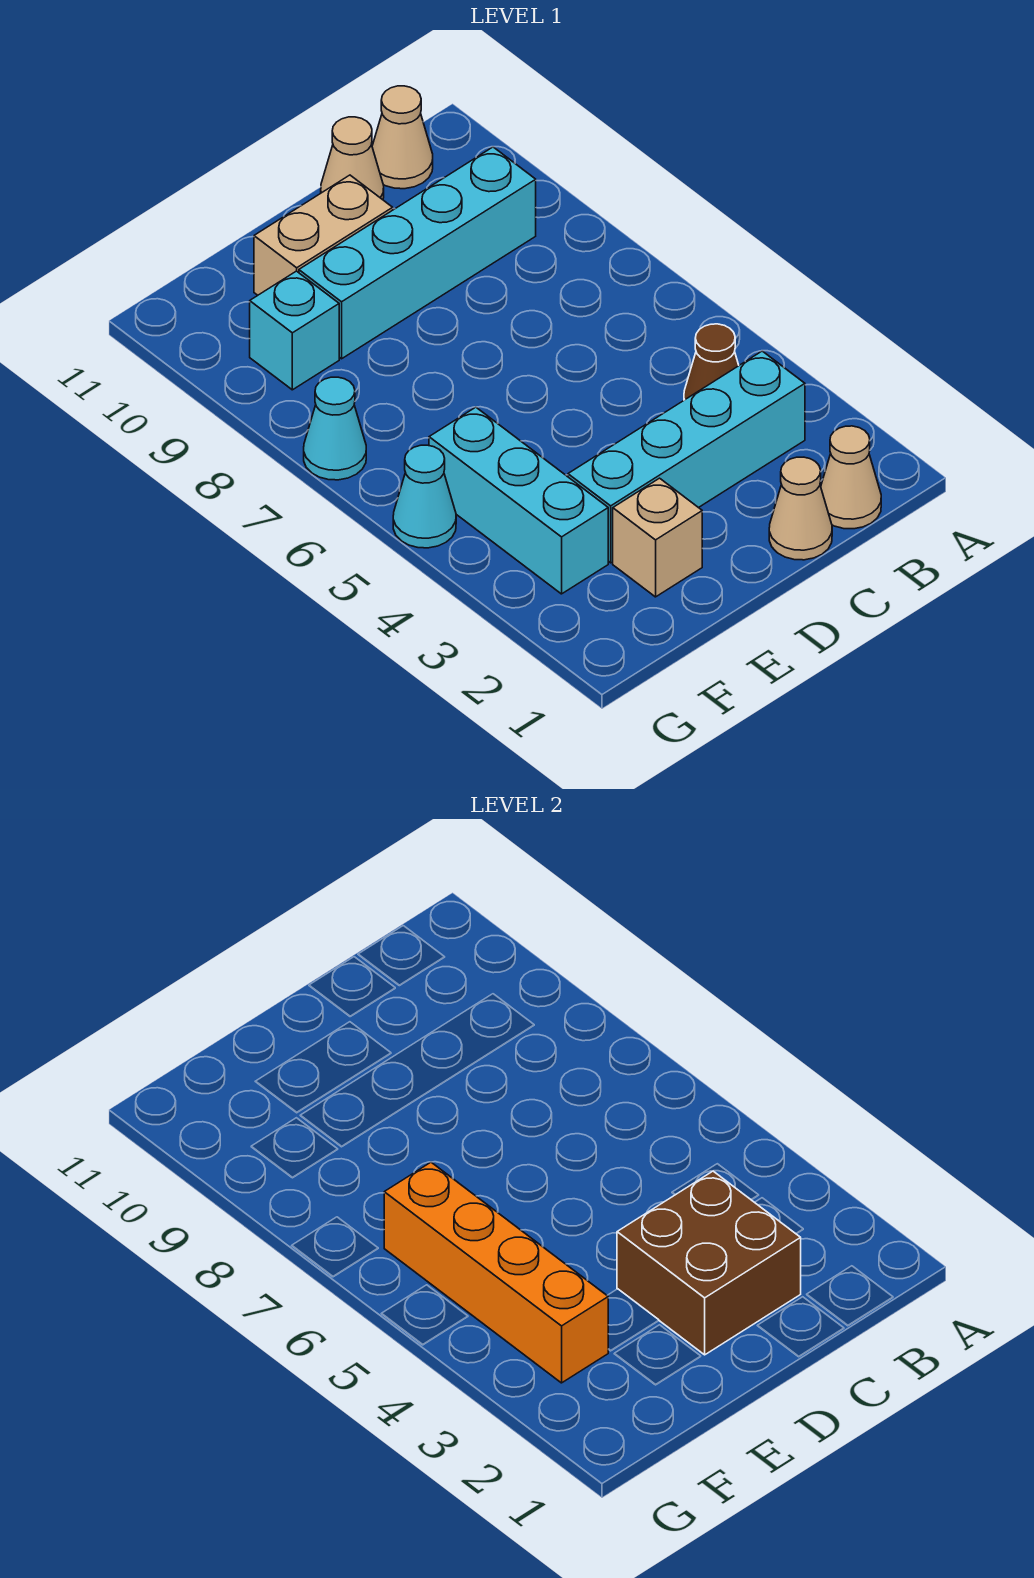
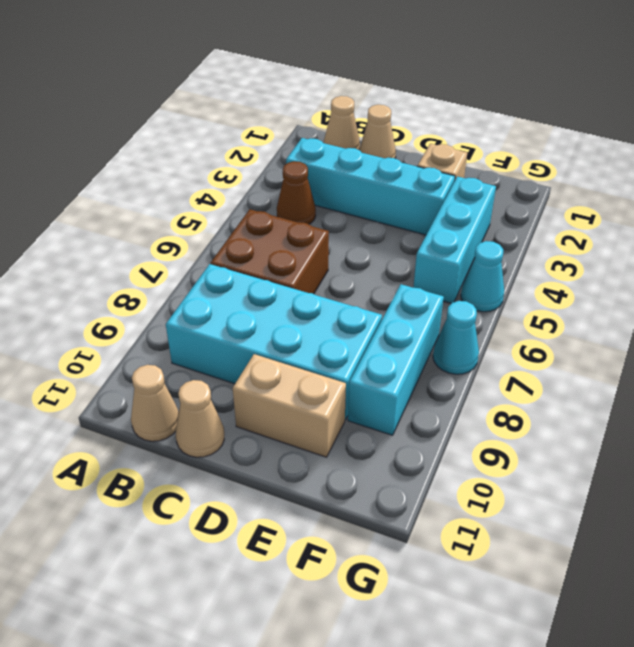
cyan brick B9:E9 level 1 -> cyan brick B8:E9 level 1
brown brick C2:D3 level 2 -> brown brick B6:C7 level 1
orange brick F3:F6 level 2 -> none
cyan brick F9 level 1 -> cyan brick F7:F9 level 1

